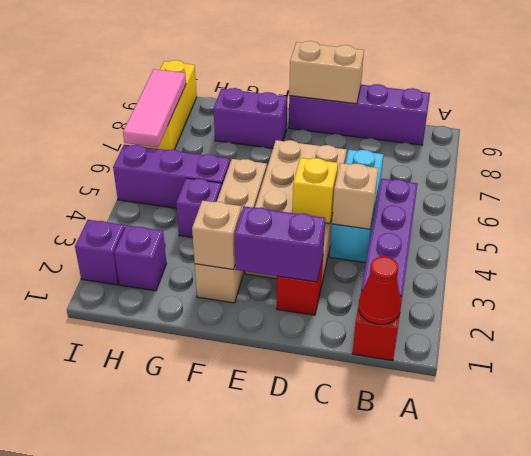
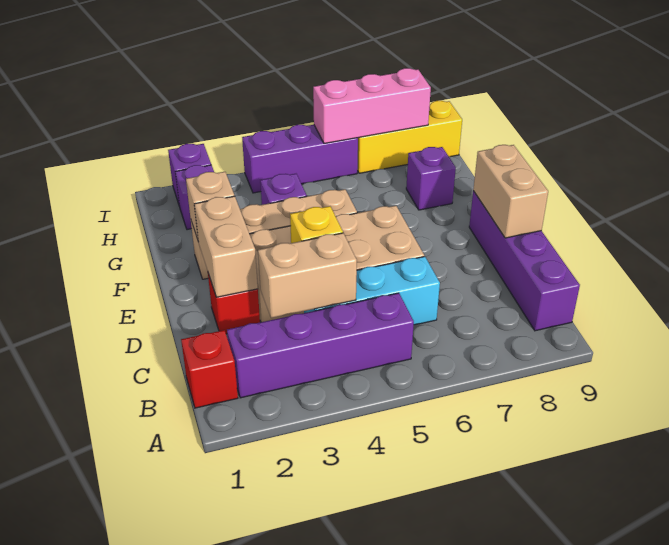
red cone B1 level 2 -> none
tan brick C4 level 2 -> tan brick C3:C4 level 2
purple brick D2:E2 level 2 -> tan brick D2:E2 level 2
purple brick F8:G8 level 1 -> purple brick G8 level 1
purple brick G5:I5 level 1 -> purple brick I4:I6 level 1
pink tile I6:I8 level 2 -> pink brick I6:I8 level 2

